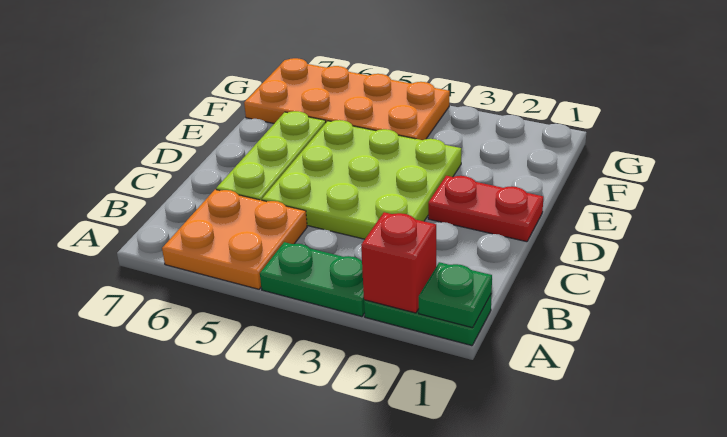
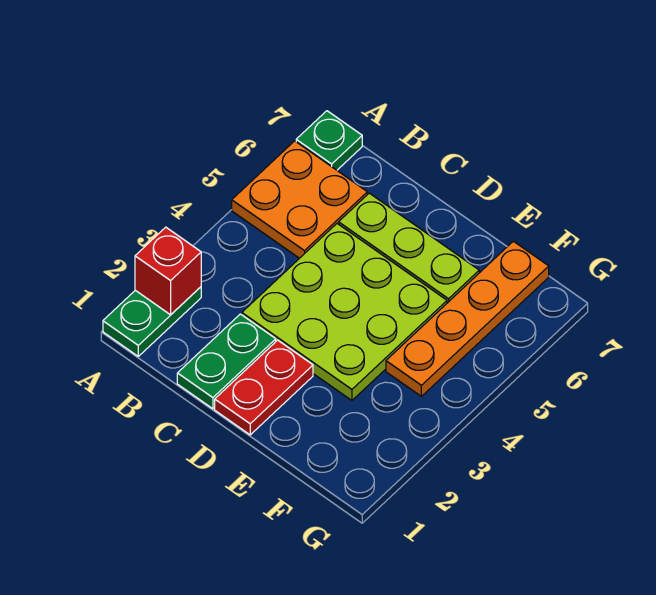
green plate A1 level 2 -> green plate A7 level 1
green plate A3:A4 level 1 -> green plate C1:C2 level 1
orange plate F4:G7 level 1 -> orange plate F4:F7 level 1

